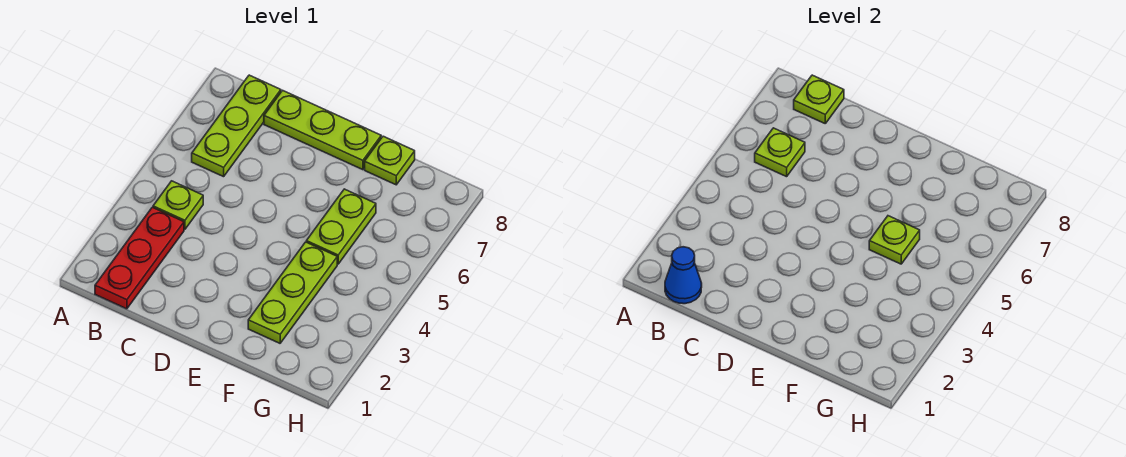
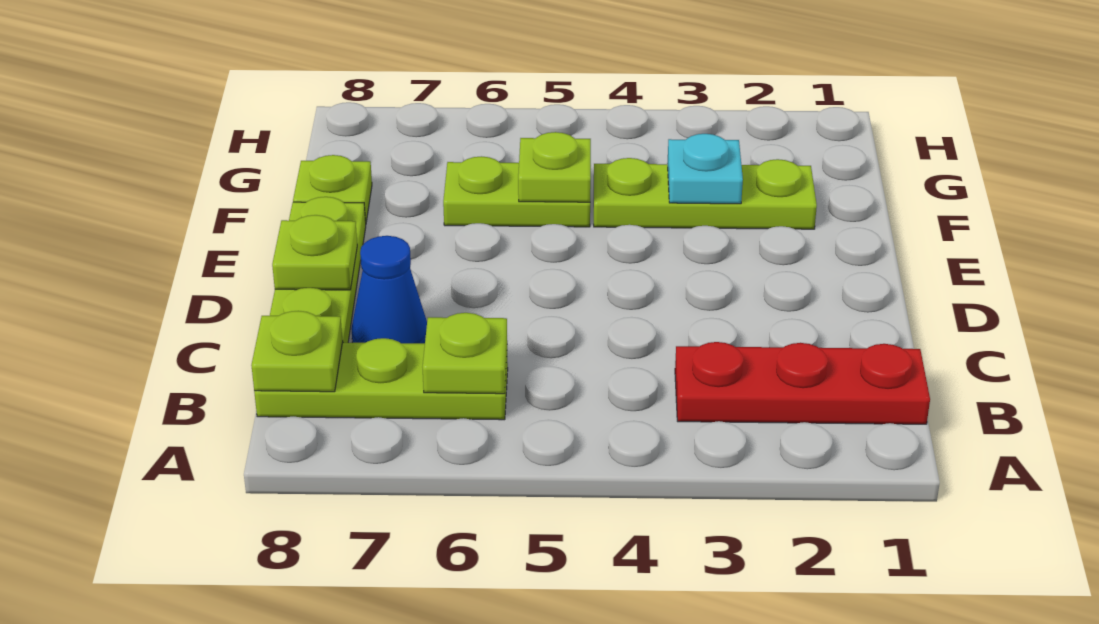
blue cone B1 level 2 -> blue cone C7 level 1
lime plate B4 level 1 -> lime plate D8 level 2
none -> cyan plate F3 level 2

